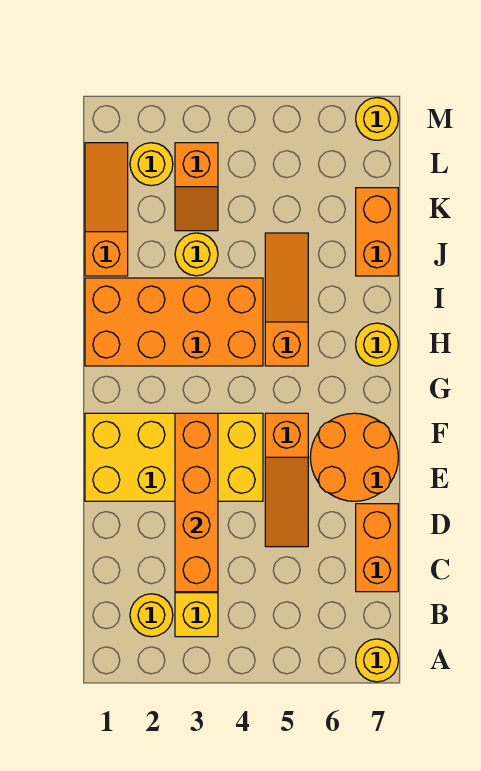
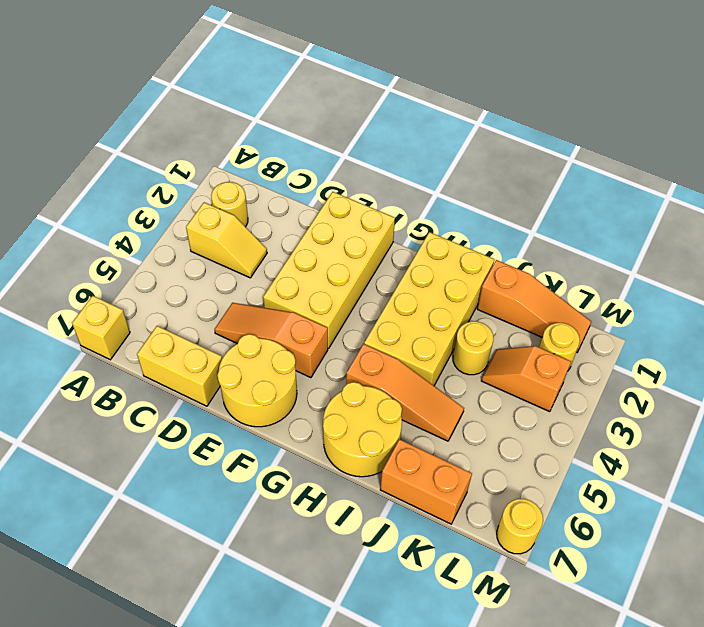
yellow round brick A7 level 1 -> yellow brick A7 level 1
orange brick C3:F3 level 2 -> none
orange brick C7:D7 level 1 -> yellow brick C7:D7 level 1
orange round brick E6:F7 level 1 -> yellow round brick E6:F7 level 1
orange brick H1:I4 level 1 -> yellow brick H1:I4 level 1
yellow round brick H7 level 1 -> yellow round brick H6:I7 level 1

